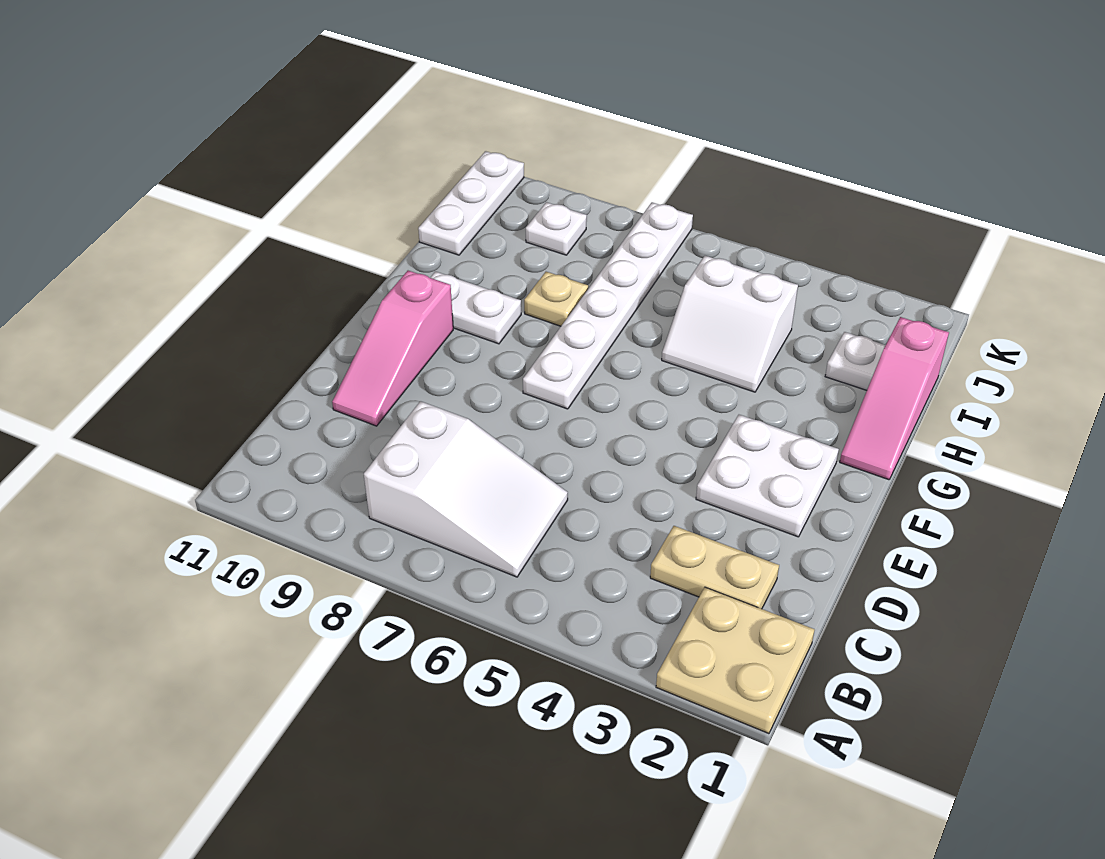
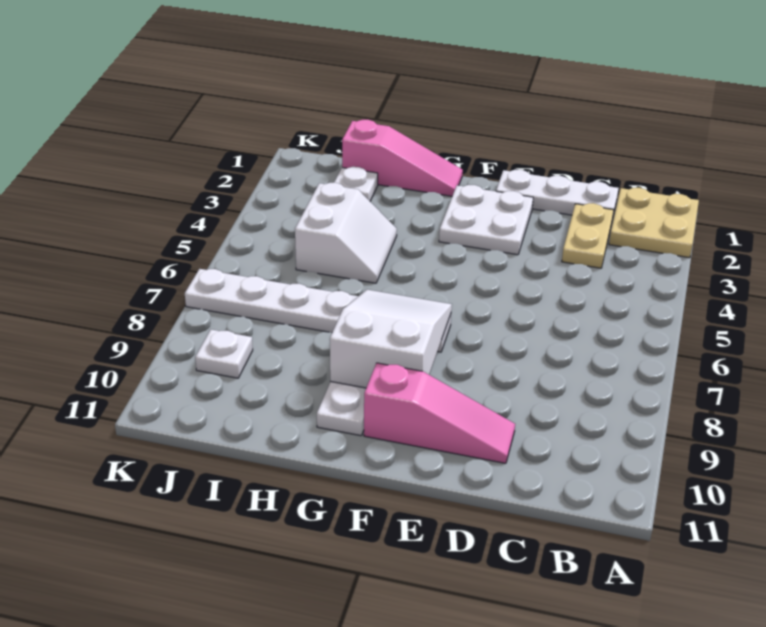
white slope B6:C8 level 1 top 8 -> white slope F7:G9 level 2 top 9
tan plate H8 level 1 -> none
white plate I11:K11 level 1 -> white plate C1:E1 level 1

